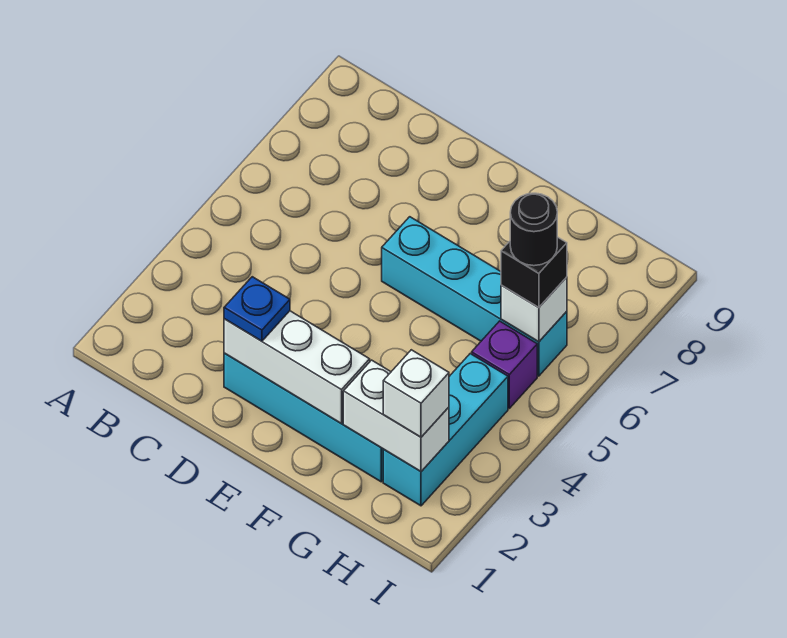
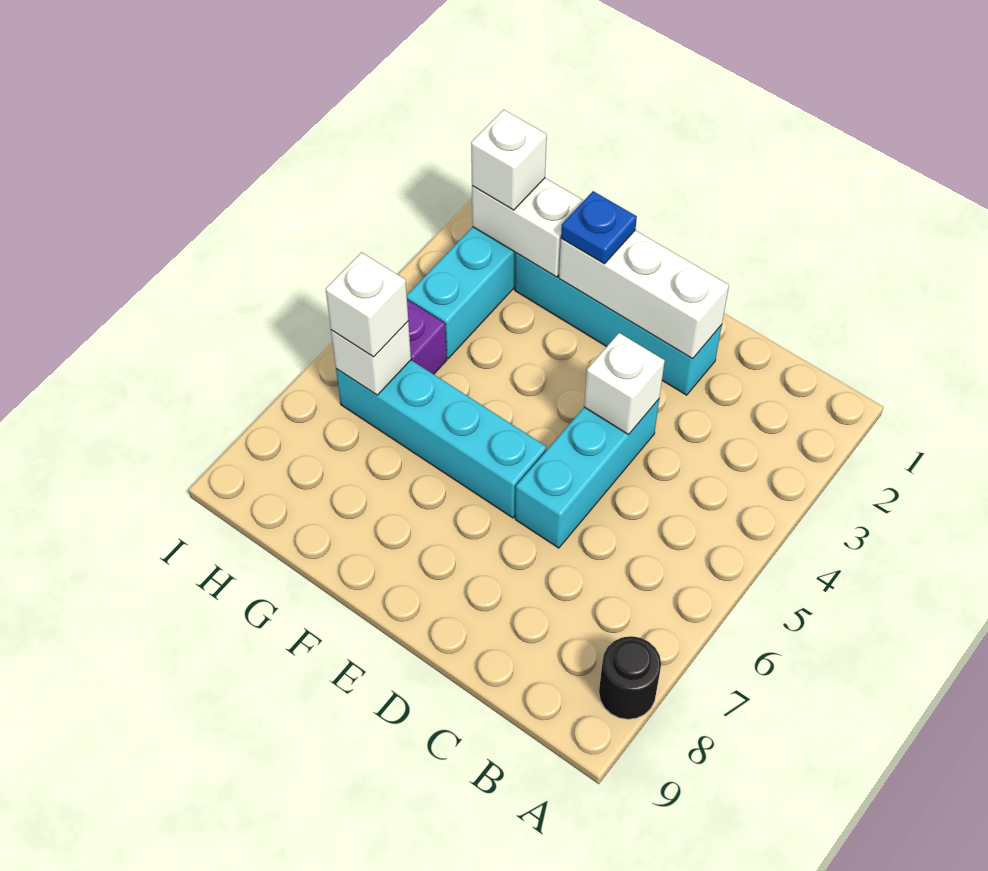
blue plate D2 level 3 -> blue plate F2 level 3
none -> cyan brick D4:D6 level 1
none -> white brick D4 level 2
black brick H6 level 3 -> white brick H6 level 3
black round brick H6 level 4 -> black round brick A8 level 1

